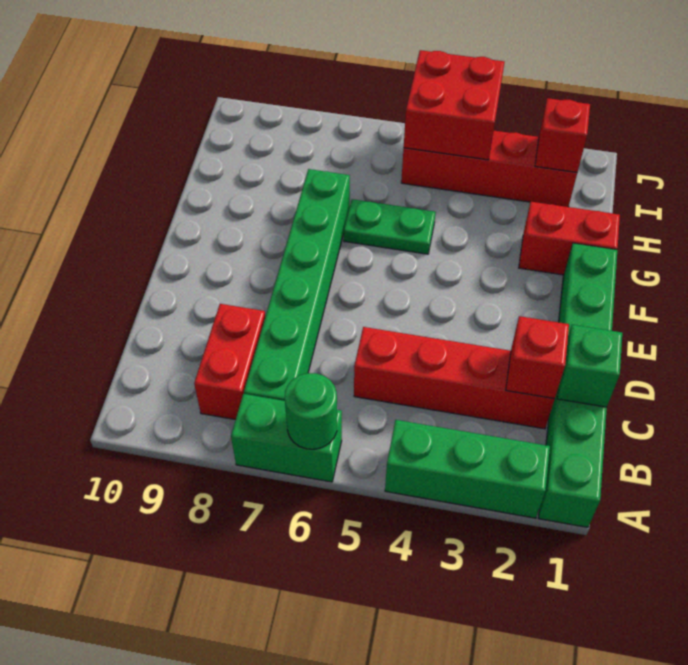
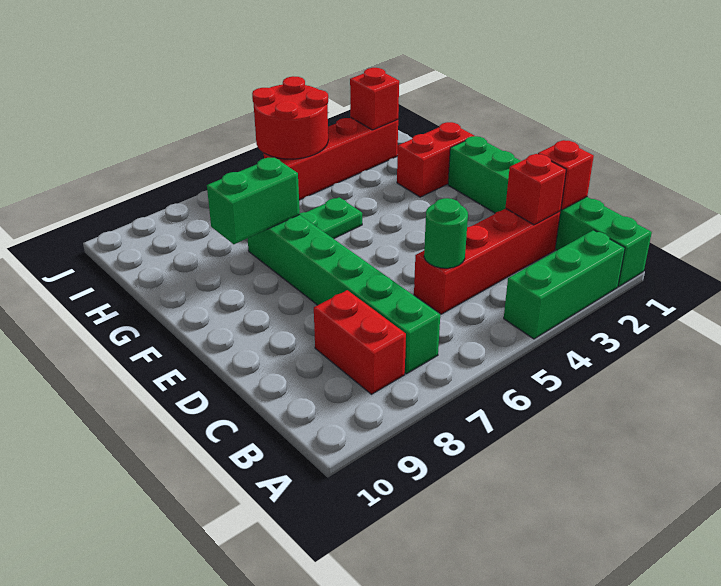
green brick A6:A7 level 1 -> green brick G7:G8 level 2
green round brick A6 level 2 -> green round brick C5 level 2
green brick C1 level 2 -> red brick C1 level 2
red brick I4:J5 level 2 -> red round brick I4:J5 level 2

